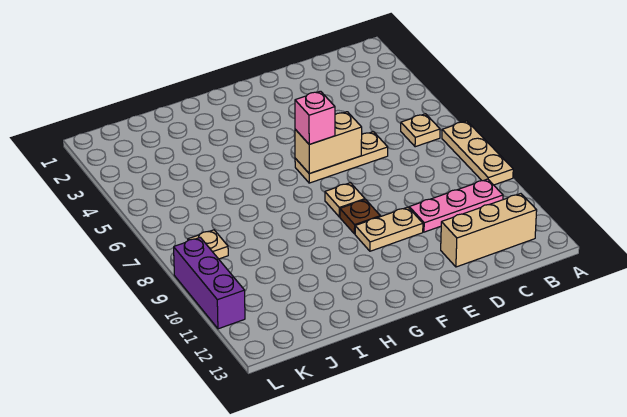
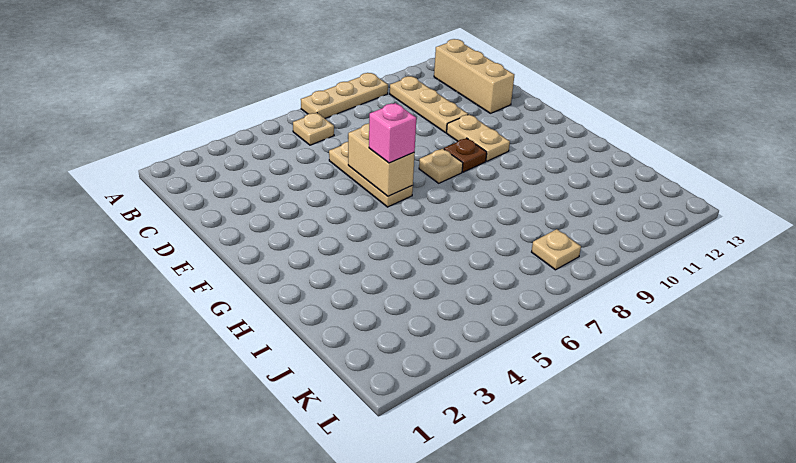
pink plate B10:D10 level 1 -> tan plate B10:D10 level 1
purple brick L9:L11 level 1 -> none

